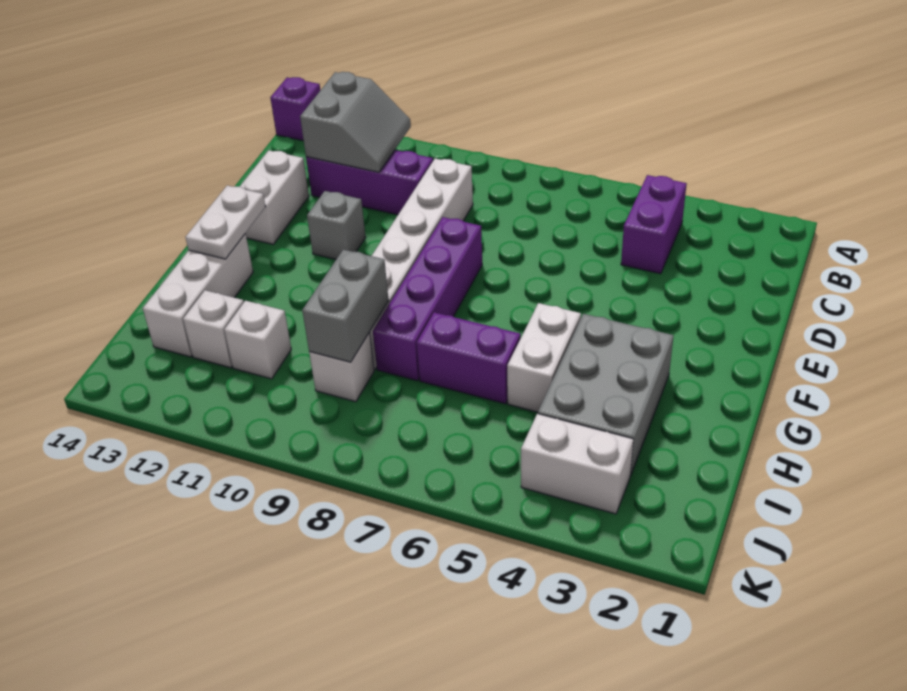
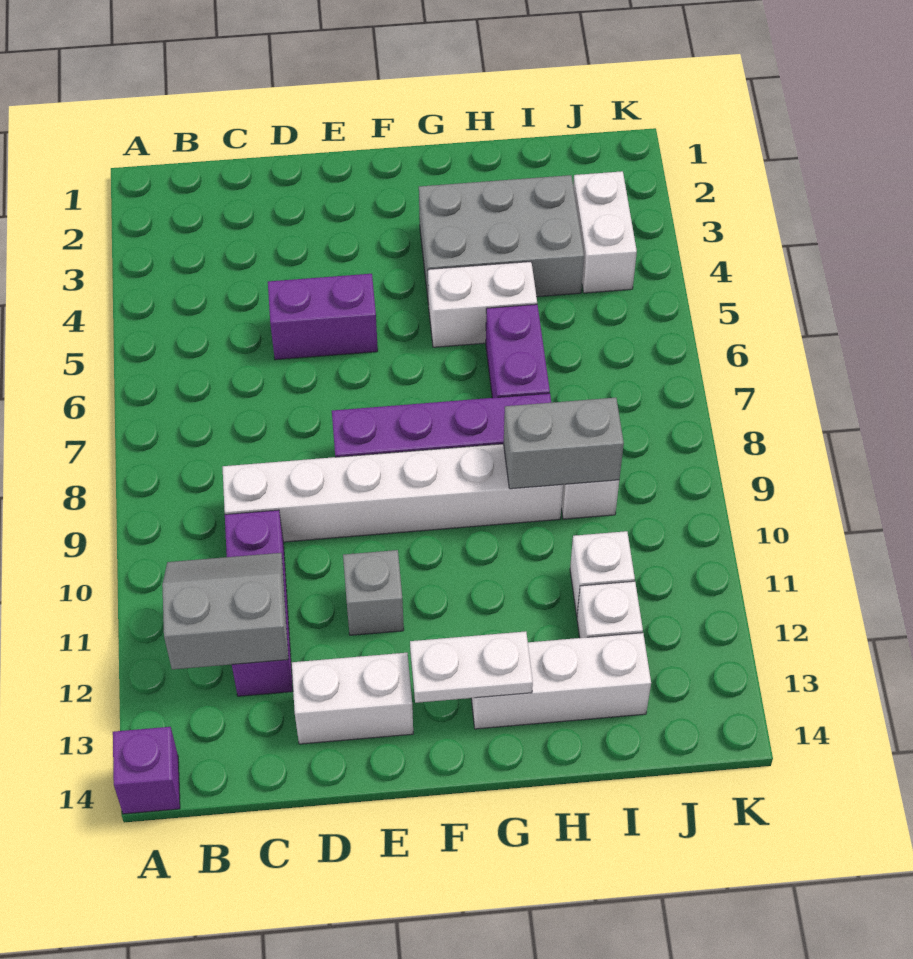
purple brick B4:C4 level 1 -> purple brick D5:E5 level 1

